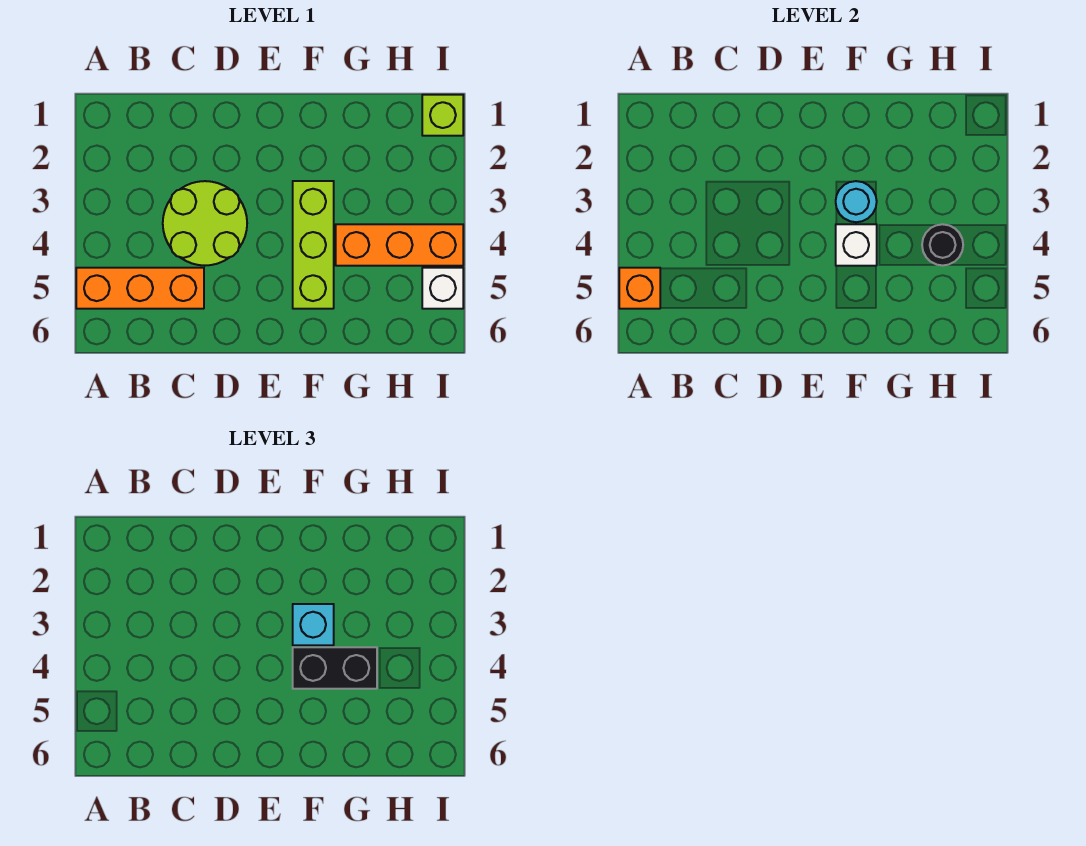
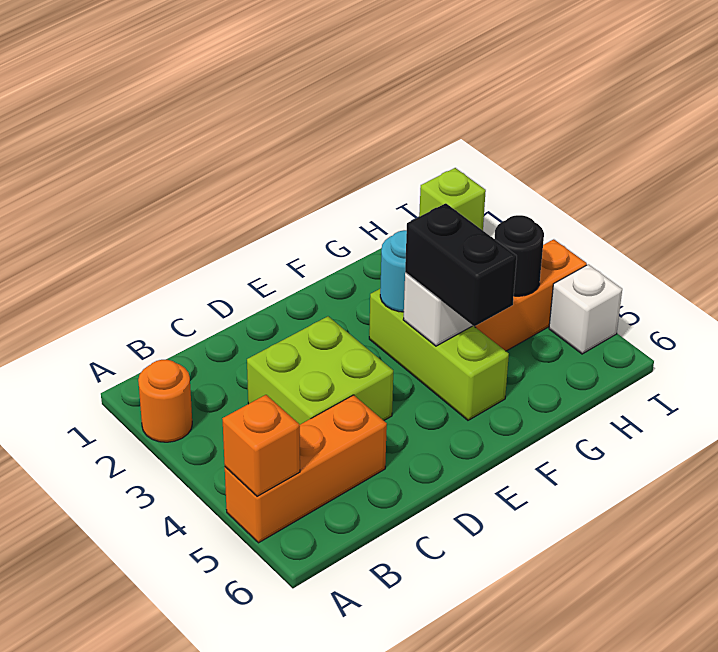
none -> orange round brick A2 level 1
lime round brick C3:D4 level 1 -> lime brick C3:D4 level 1
cyan brick F3 level 3 -> none
black brick F4:G4 level 3 -> black brick F4:F5 level 3

